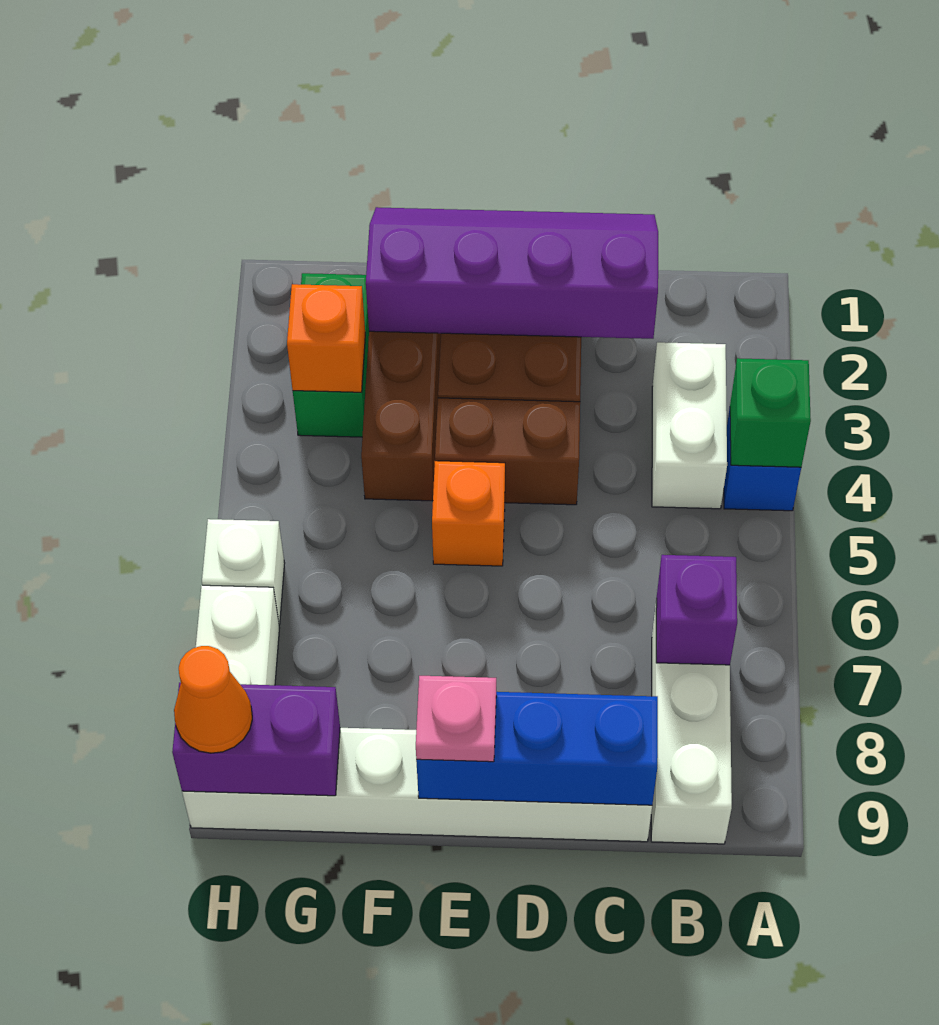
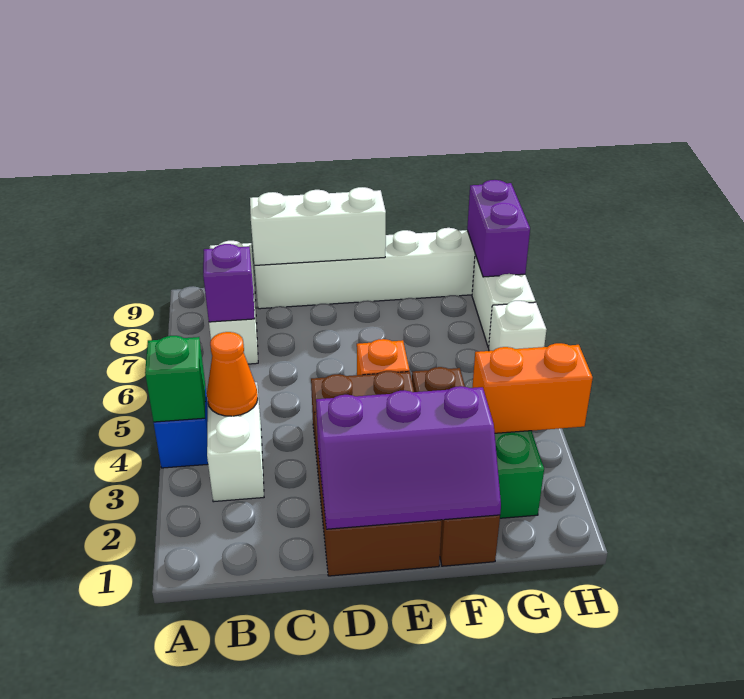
purple slope C1:F2 level 2 top 2 -> purple slope D1:F2 level 2 top 2
blue brick C9:E9 level 2 -> white brick C9:E9 level 2
pink plate E9 level 3 -> none
orange brick G3 level 2 -> orange brick G3:H3 level 2
purple brick G9:H9 level 2 -> purple brick H8:H9 level 2
orange cone H9 level 3 -> orange cone B4 level 2

